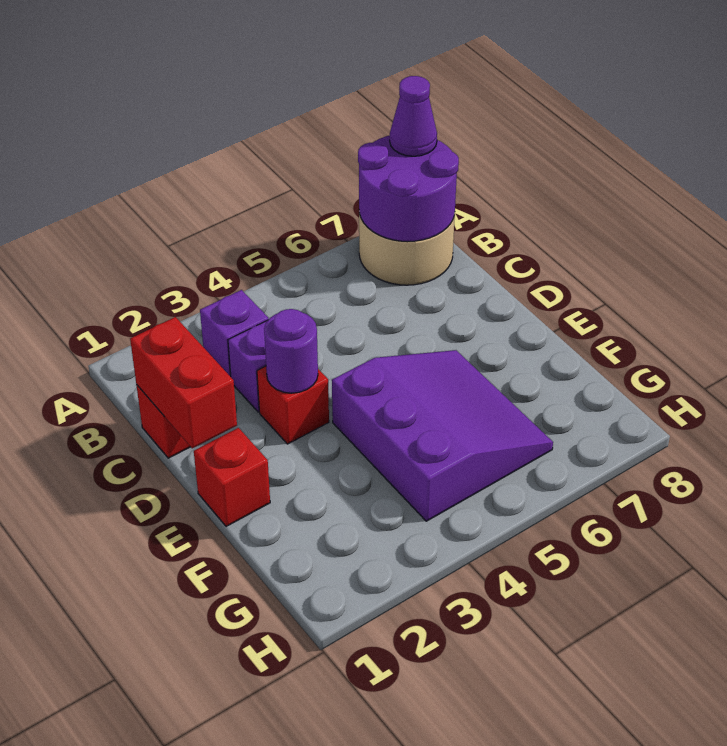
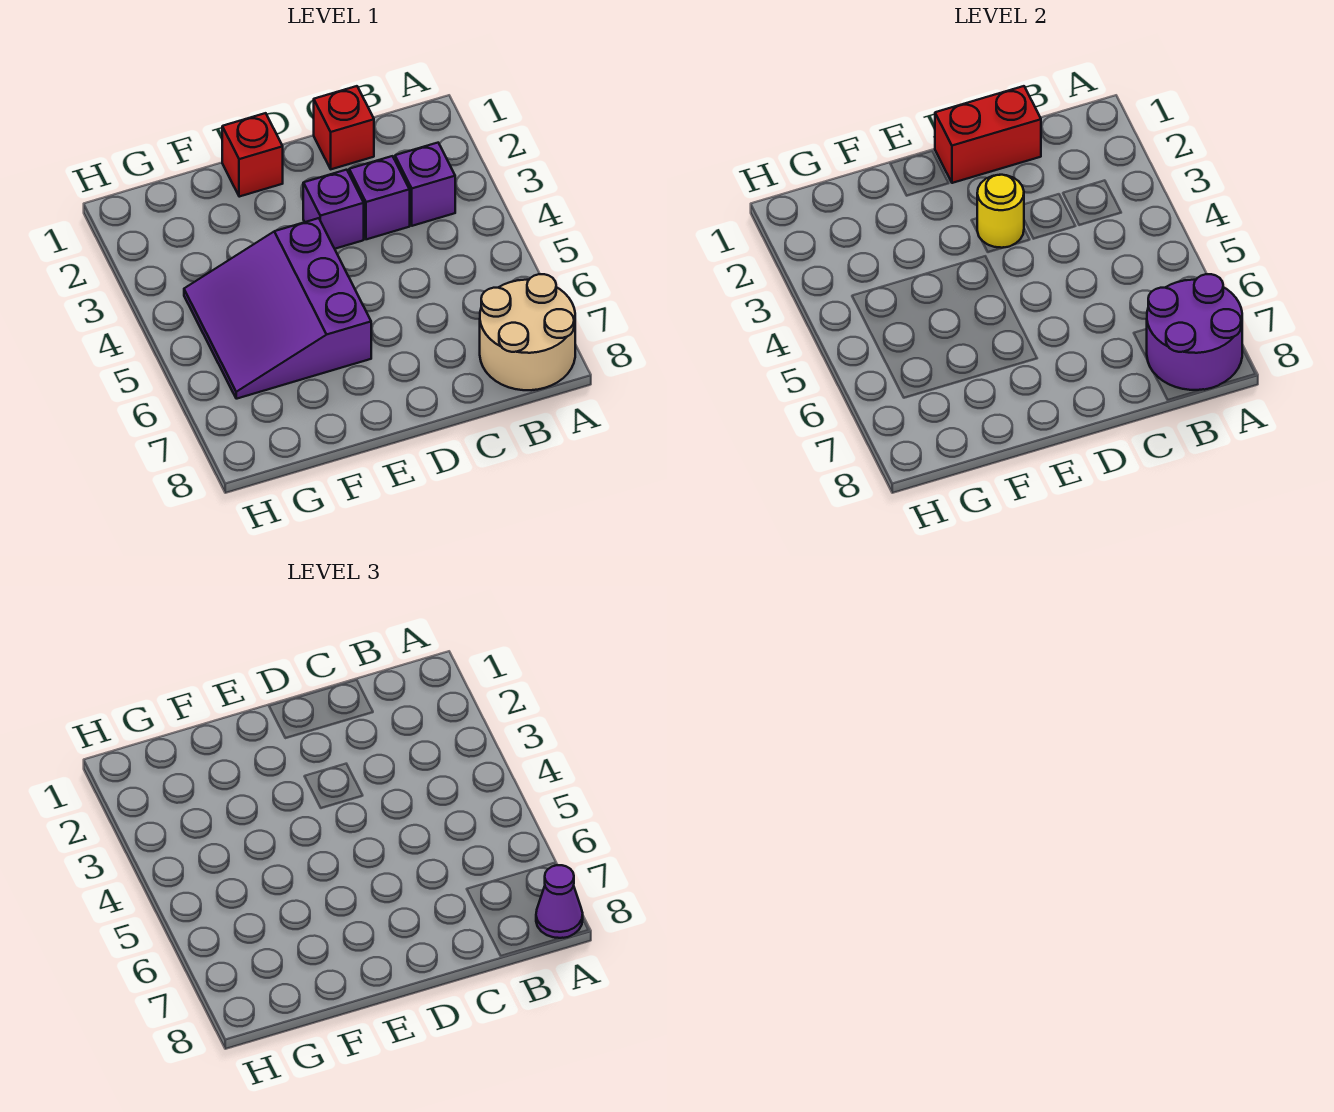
red brick D3 level 1 -> purple brick D3 level 1
purple round brick D3 level 2 -> yellow round brick D3 level 2
purple slope E4:G6 level 1 top 4 -> purple slope E4:G6 level 1 top E

